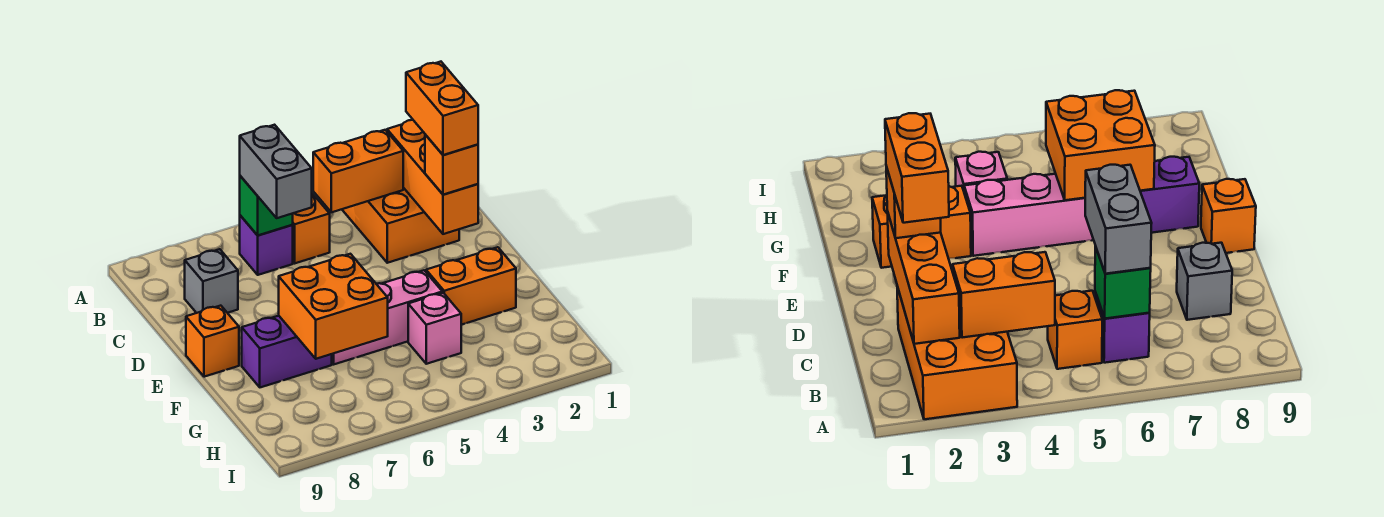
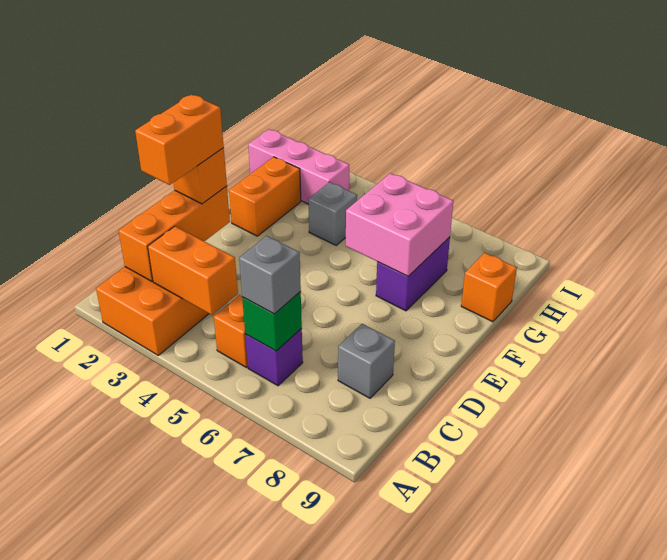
grey brick B6:C6 level 3 -> grey brick B6 level 3
orange brick E9 level 1 -> orange brick G9 level 1
orange brick F2:F3 level 1 -> orange brick F2:G2 level 1
pink brick F4:F6 level 1 -> pink brick H1:H3 level 1
orange brick F6:G7 level 2 -> pink brick F6:G7 level 2
purple brick F7:F8 level 1 -> purple brick F7:G7 level 1
pink brick G4 level 1 -> grey brick G4 level 1

